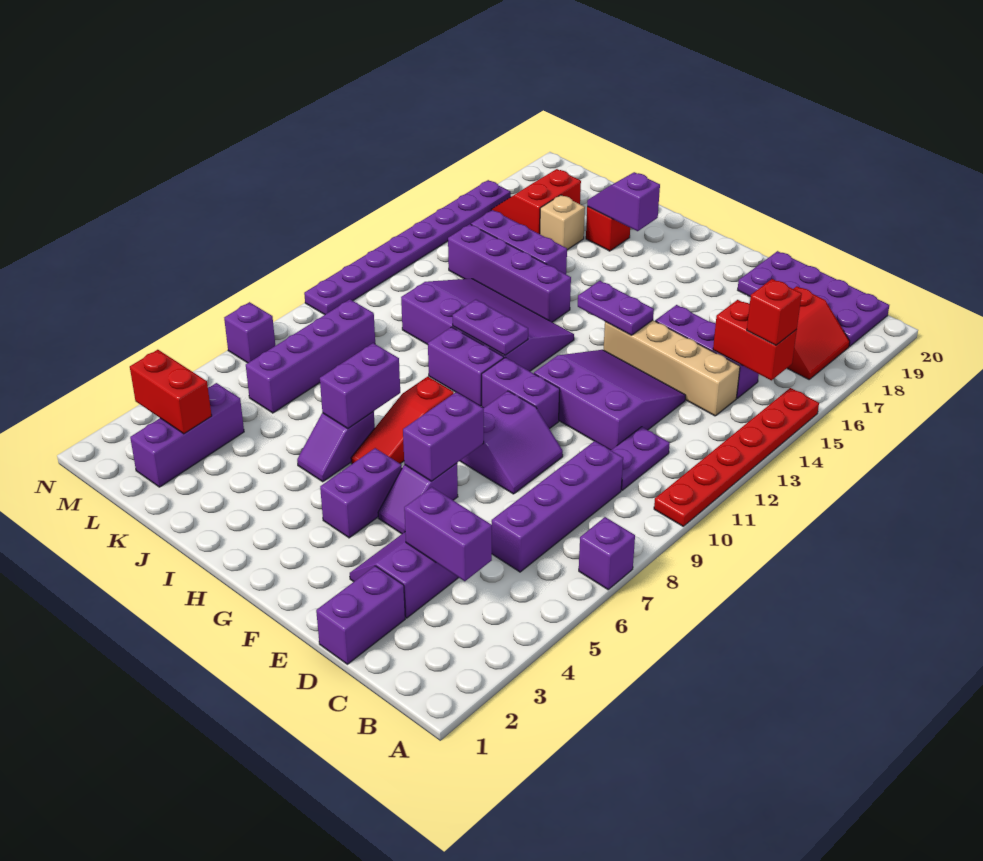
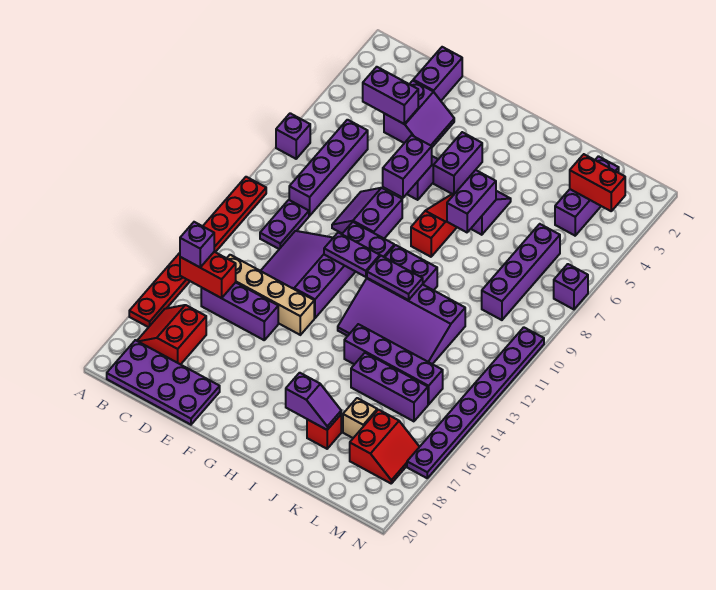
red plate A10:A15 level 1 -> red plate A10:A17 level 1
red brick B15 level 3 -> purple brick B15 level 3
purple slope D11:F13 level 1 top 11 -> purple slope D11:F13 level 1 top F
purple plate F14:G14 level 2 -> purple plate F11:G11 level 2

